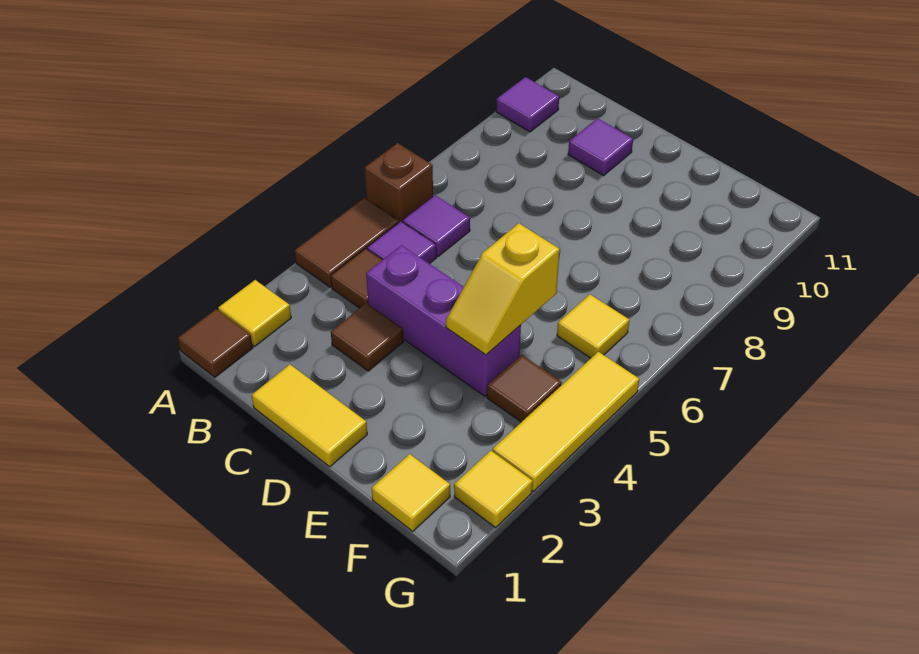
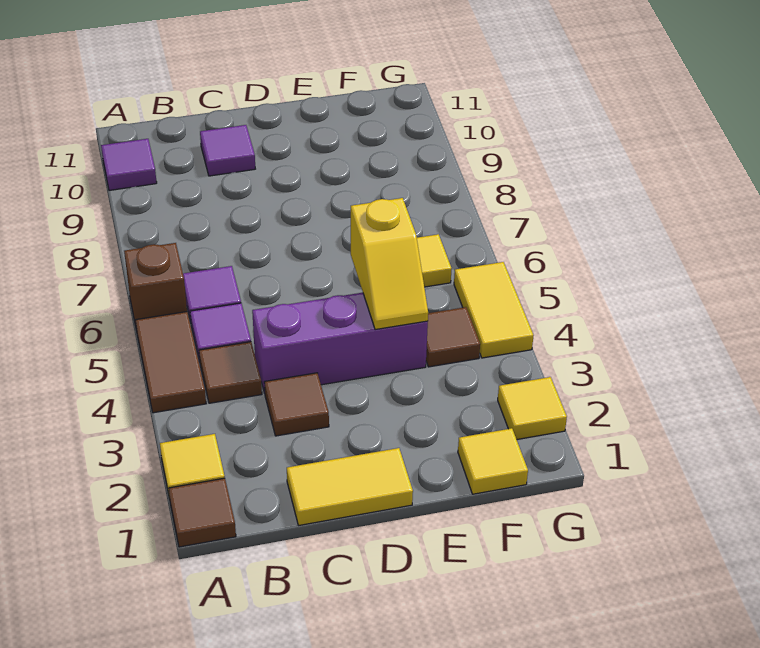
yellow tile G3:G5 level 1 -> yellow tile G4:G5 level 1

